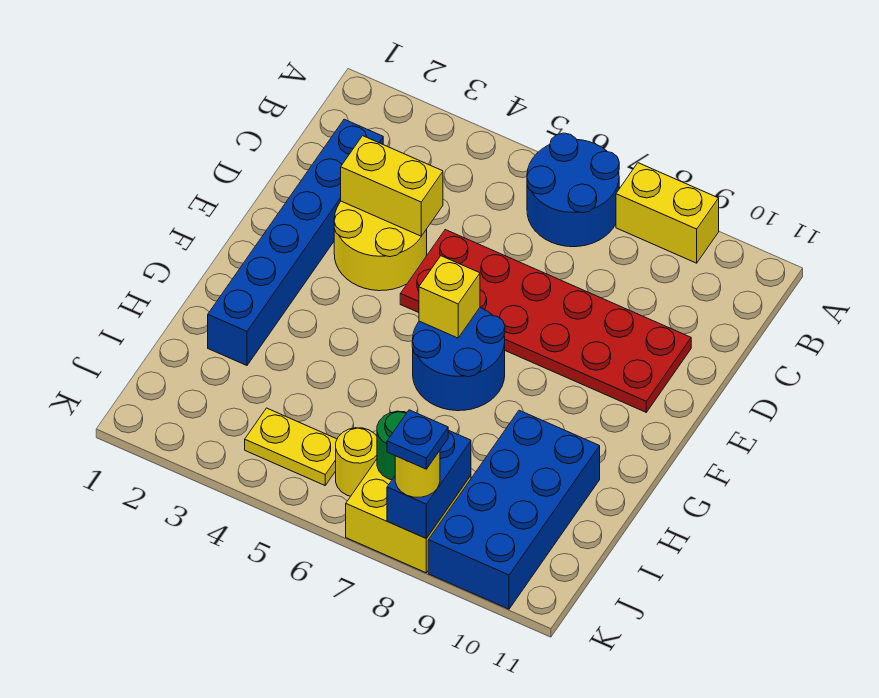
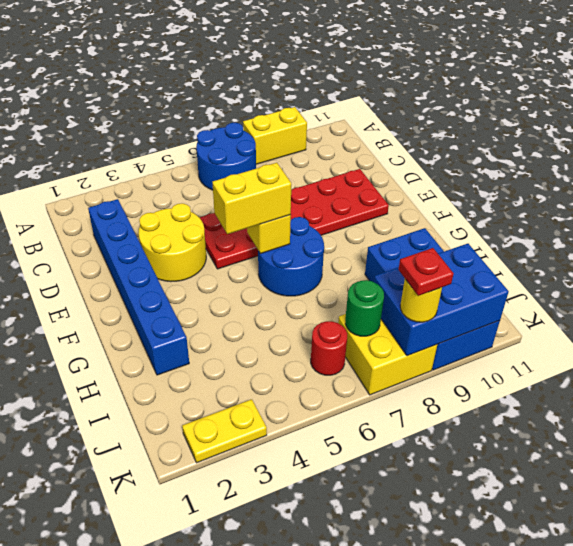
yellow brick D3:D4 level 2 -> yellow brick F5:F6 level 3
yellow plate J4:J5 level 1 -> yellow plate K2:K3 level 1
yellow round brick J6 level 1 -> red round brick J6 level 1
blue brick J8:K8 level 2 -> blue brick J8:K10 level 2
blue plate K8 level 4 -> red plate K8 level 4

